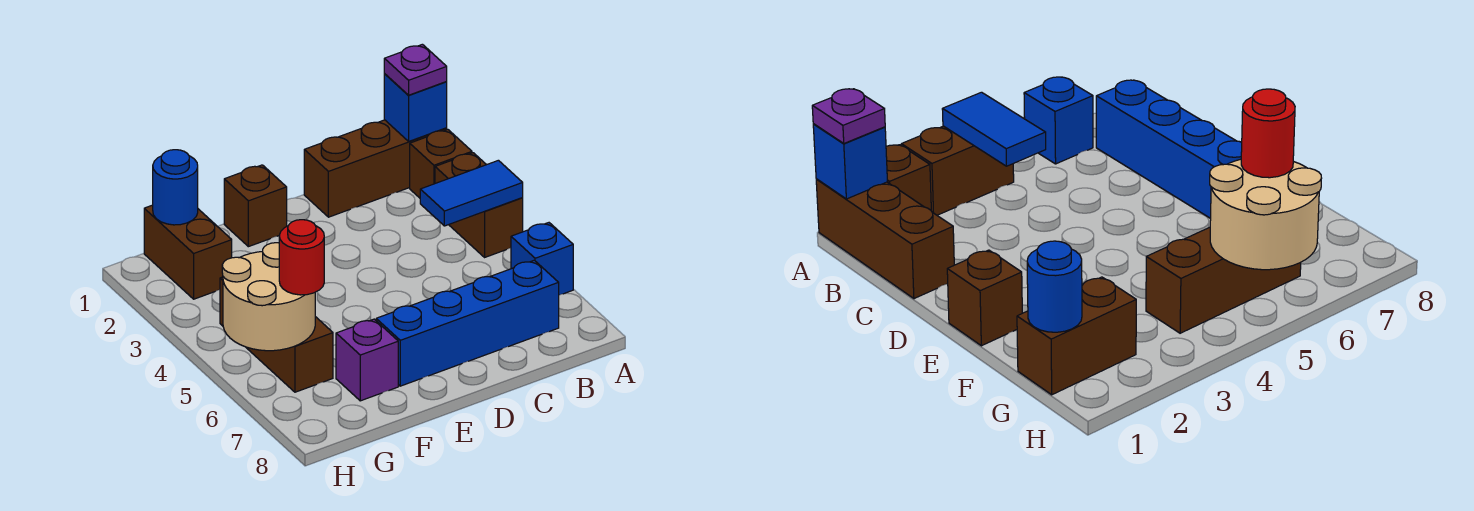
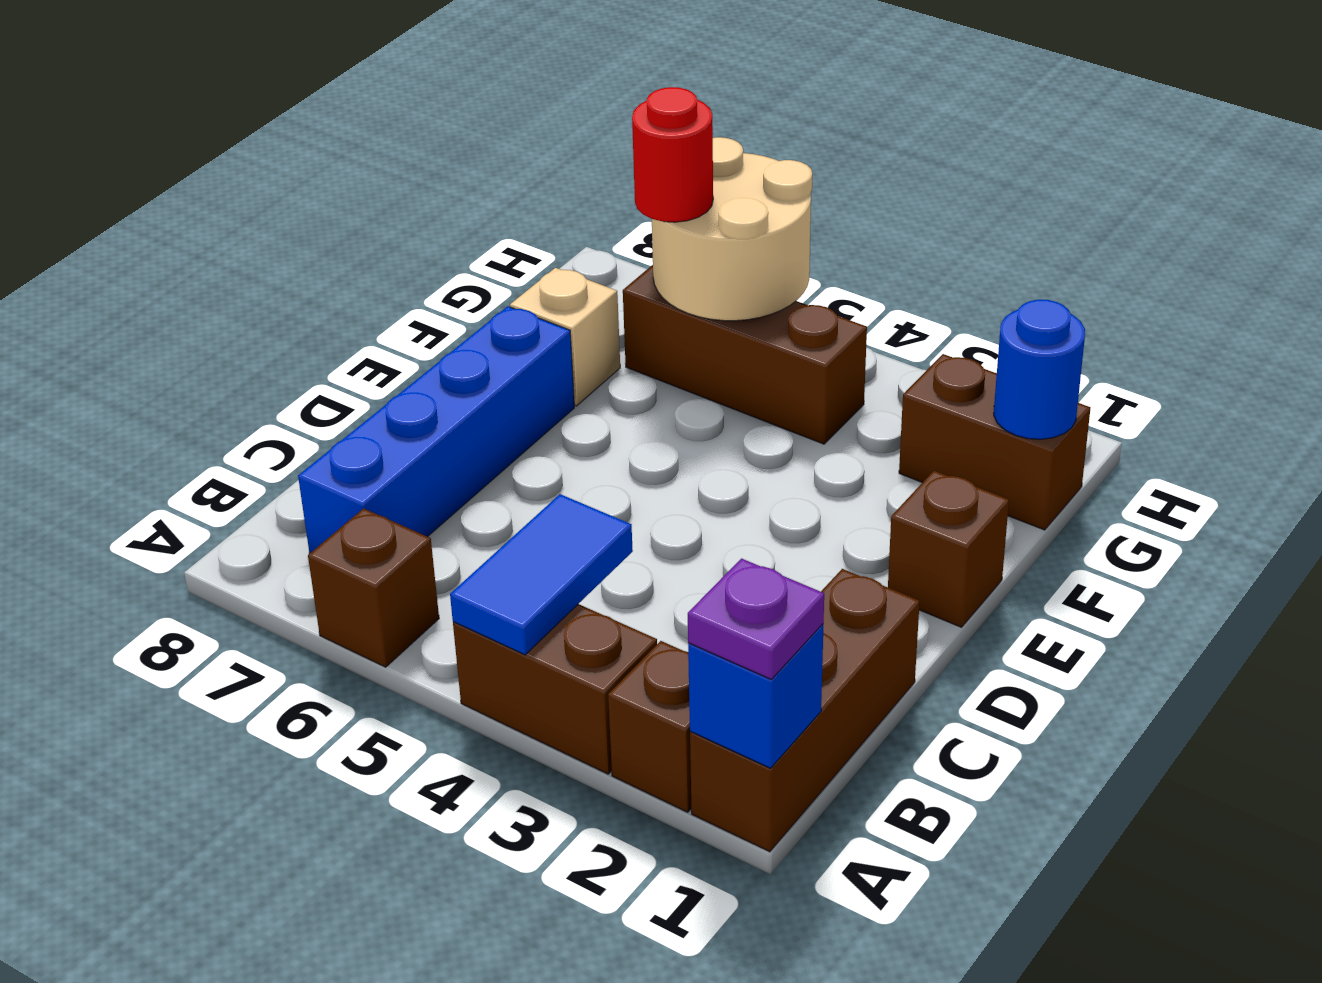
blue brick A6 level 1 -> brown brick A6 level 1
purple brick F7 level 1 -> tan brick F7 level 1

